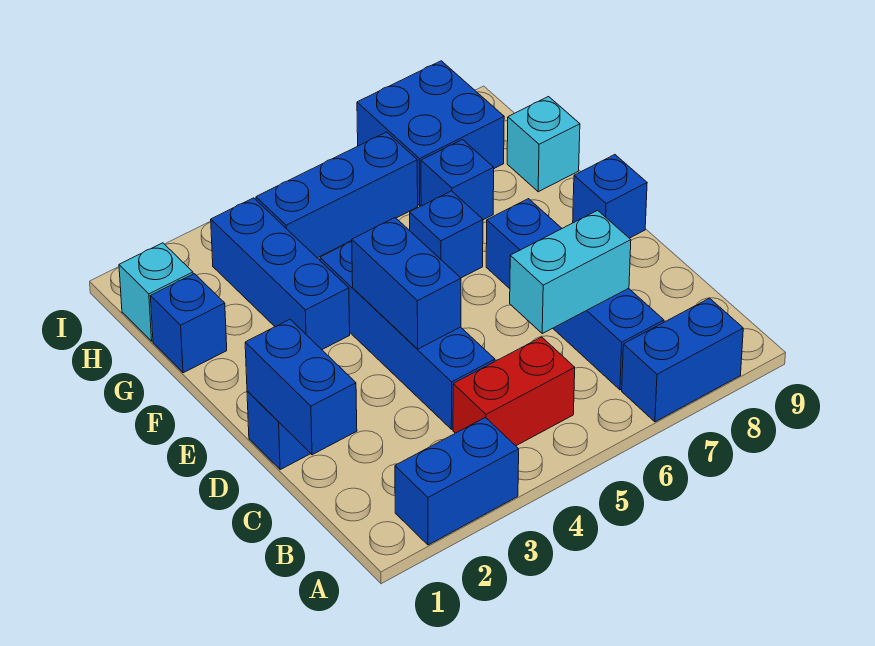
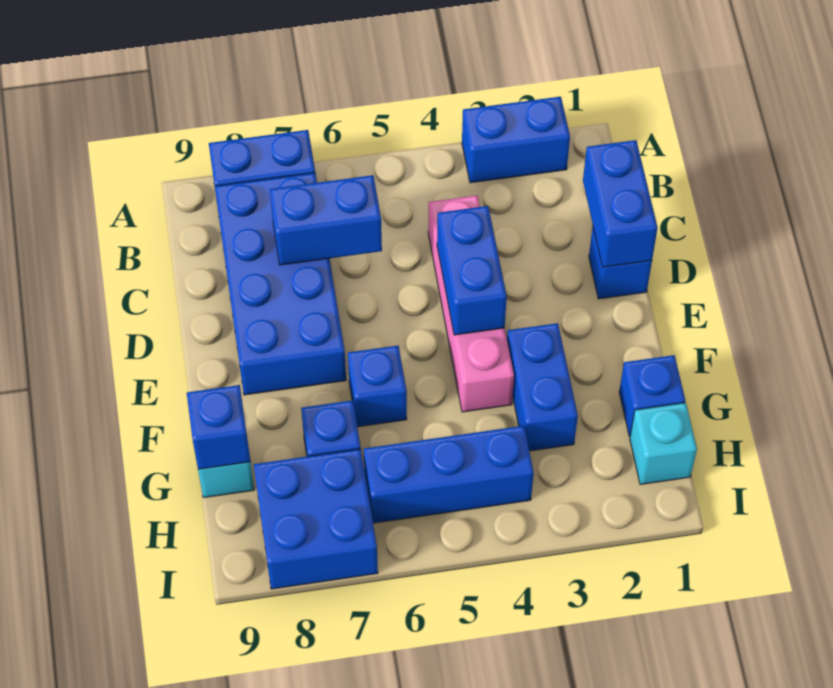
red brick B4:B5 level 1 -> none
blue brick B7:E7 level 1 -> blue brick B7:E8 level 1
blue brick C4:F4 level 1 -> pink brick C4:F4 level 1
cyan brick C6:C7 level 2 -> blue brick C6:C7 level 2
blue brick E9 level 1 -> blue brick G9 level 2
blue brick F3:H3 level 1 -> blue brick F3:G3 level 1

